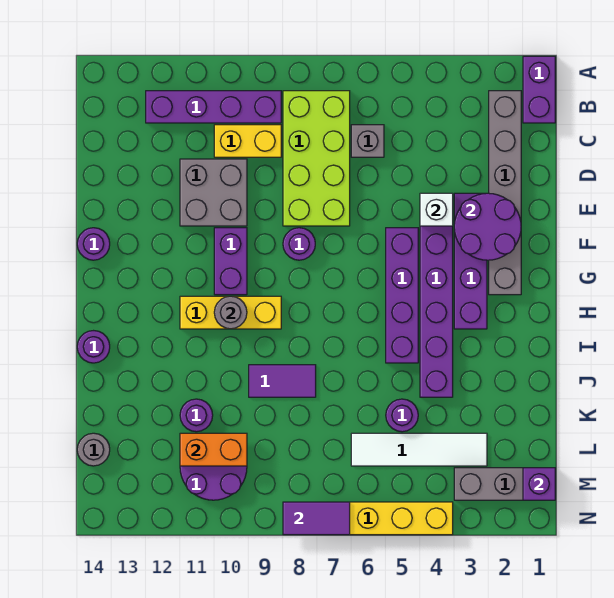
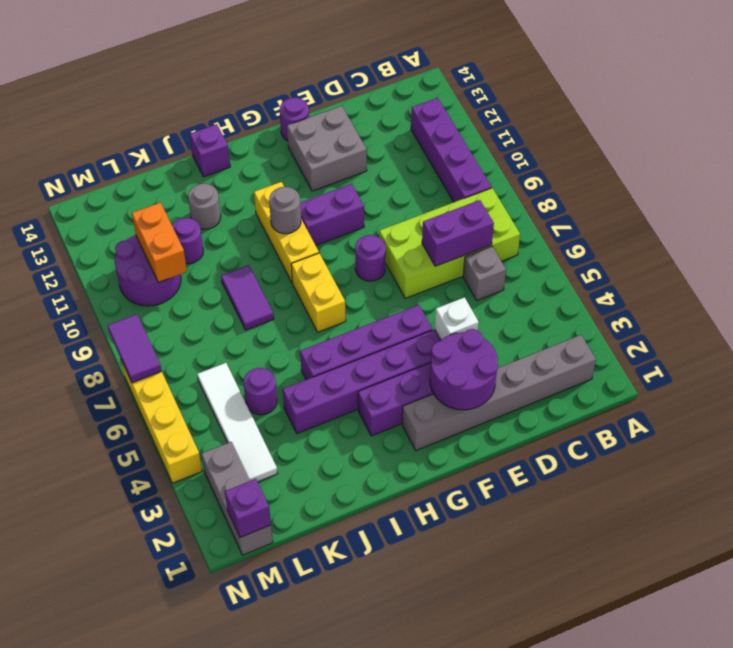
purple brick A1:B1 level 1 -> purple brick C7:D7 level 2
yellow brick C9:C10 level 1 -> yellow brick H7:H8 level 1
grey brick D10:E11 level 1 -> grey brick E12:F13 level 1
purple round brick I14 level 1 -> purple brick I14 level 1
grey round brick L14 level 1 -> grey round brick J12 level 1

